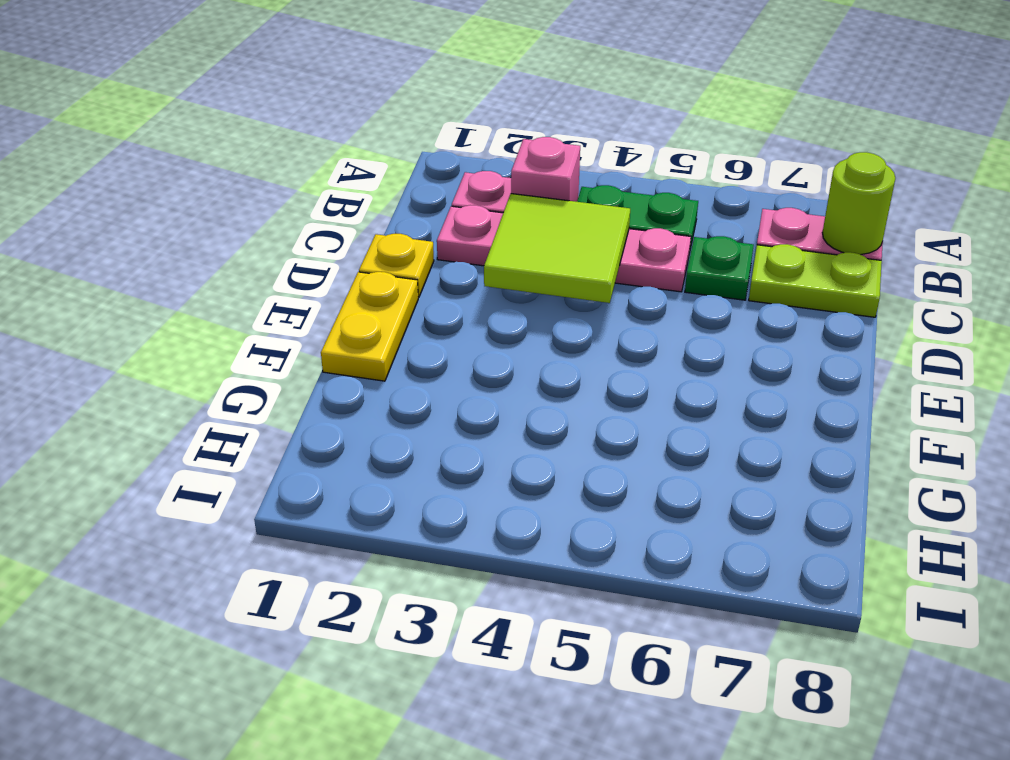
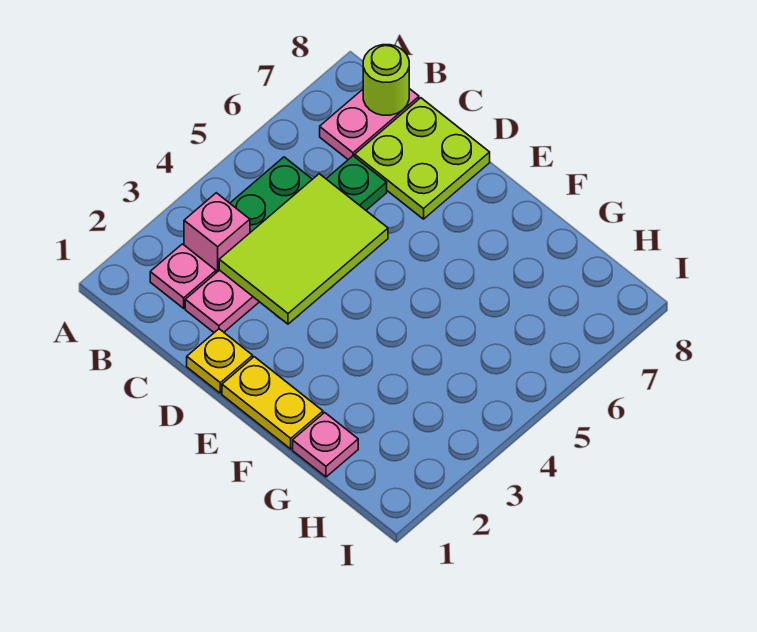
lime tile C3:D4 level 2 -> lime tile C3:D5 level 2
lime plate C7:C8 level 1 -> lime plate C7:D8 level 1
none -> pink plate G1 level 1

